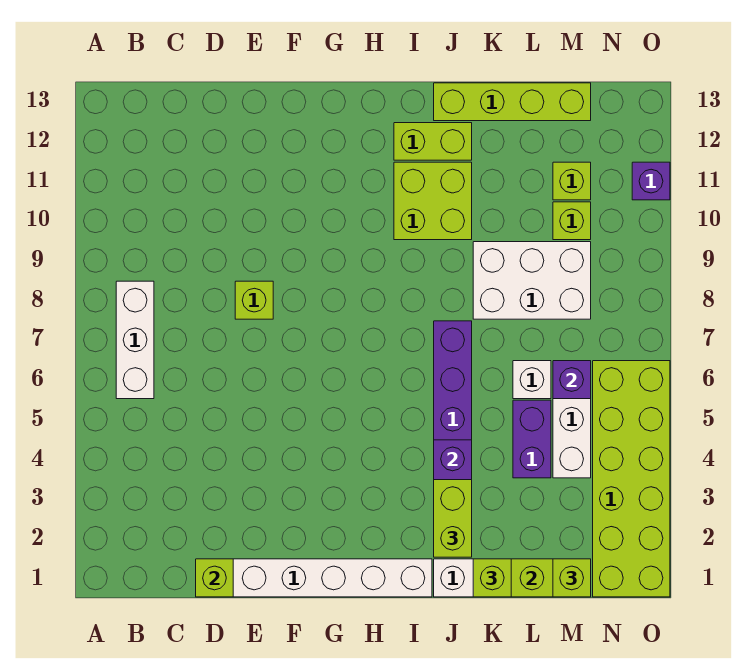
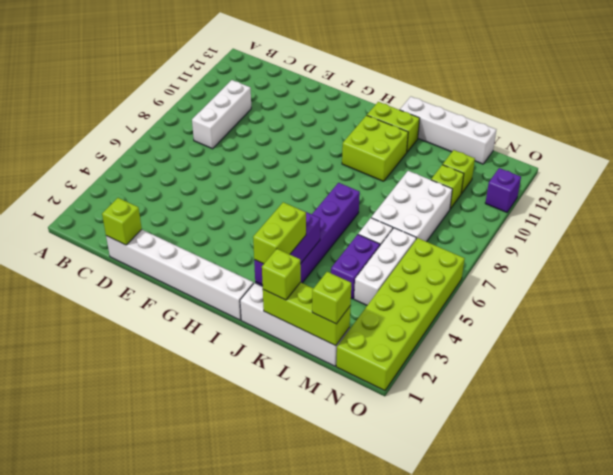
white brick B6:B8 level 1 -> white brick C8:C10 level 1
lime brick E8 level 1 -> none
lime brick J13:M13 level 1 -> white brick J13:M13 level 1
white brick K8:M9 level 1 -> white brick L7:M9 level 1
purple brick M6 level 2 -> none

